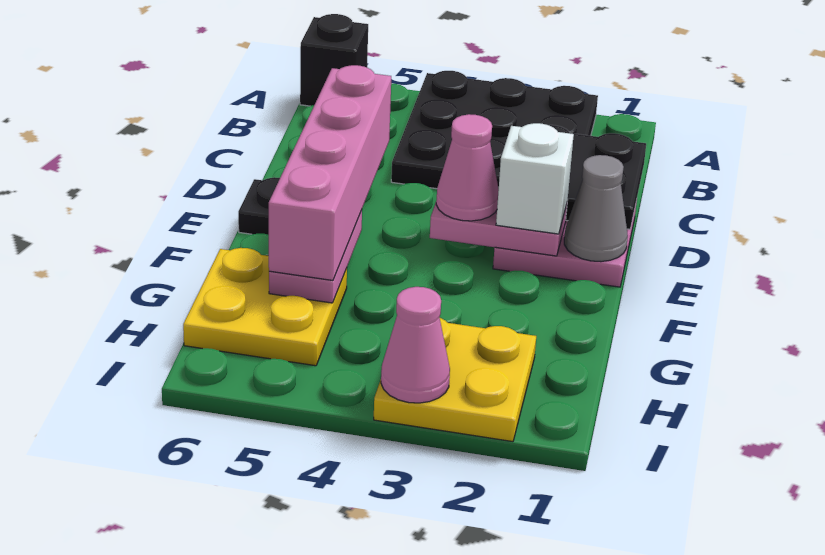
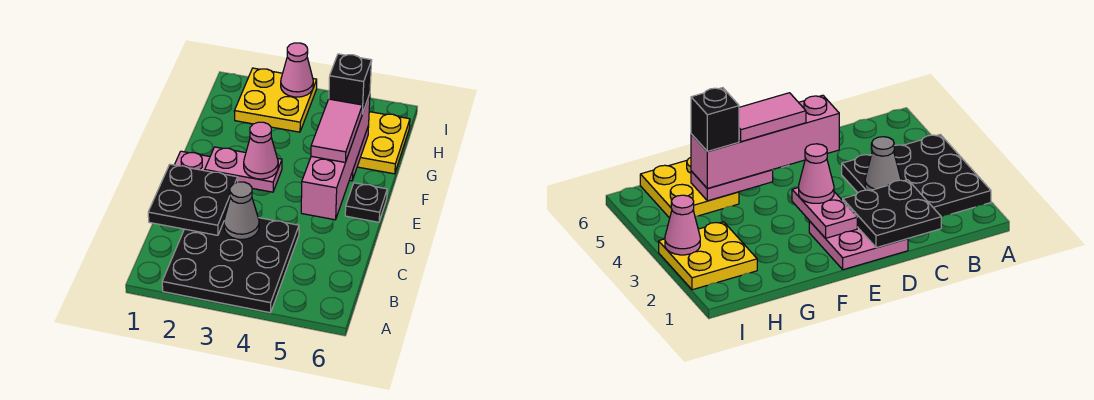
black brick A6 level 1 -> black brick G5 level 4
grey cone E1 level 2 -> grey cone C3 level 2
white brick E2 level 3 -> none
none -> pink tile E5:F5 level 4

